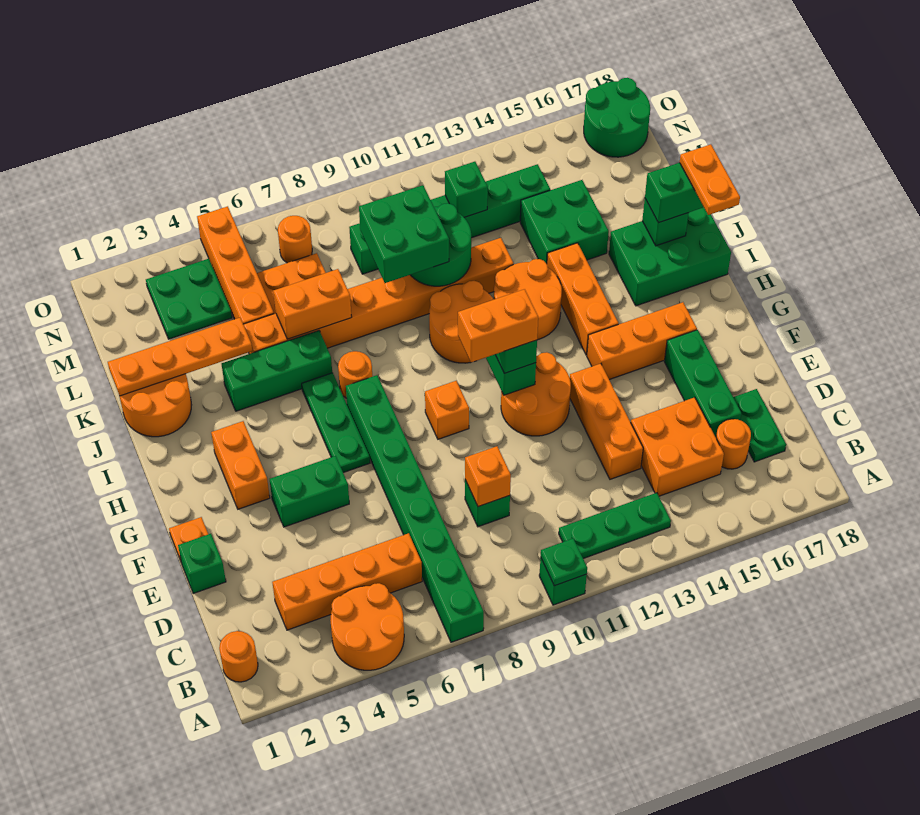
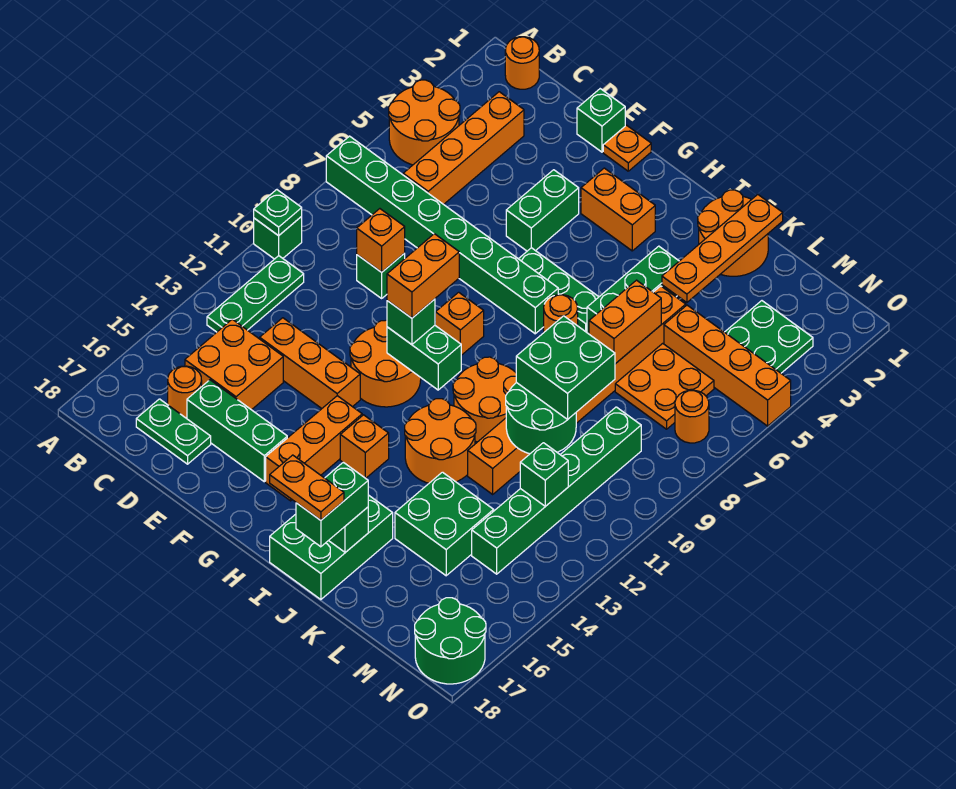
orange brick H14:J14 level 1 -> orange brick H14 level 1

